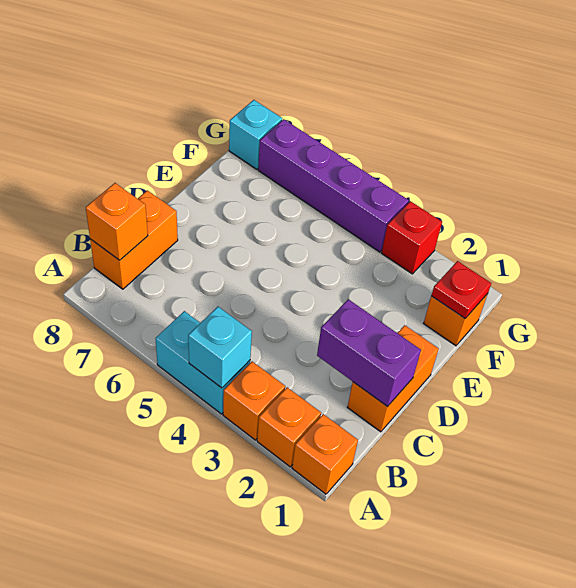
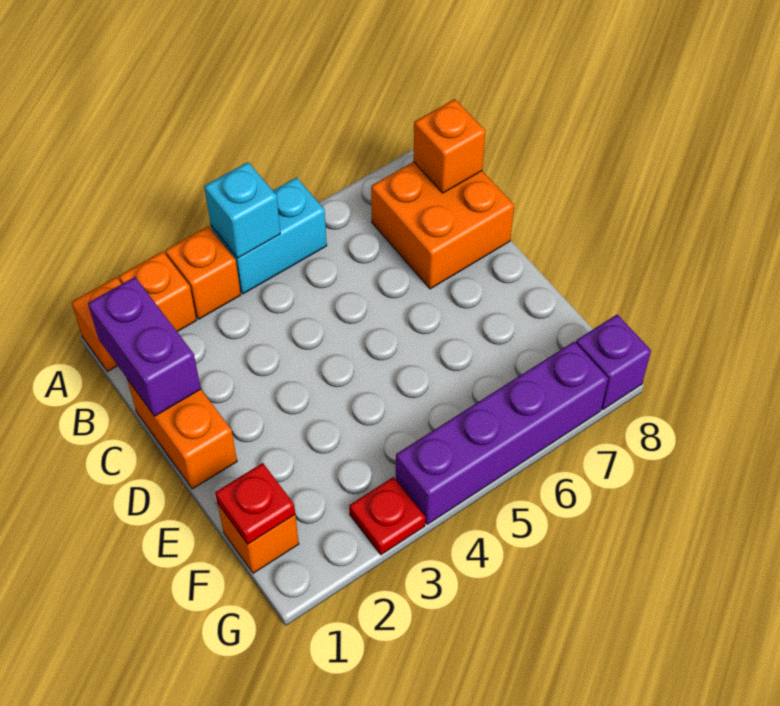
orange brick B8:C8 level 1 -> orange brick B7:C8 level 1
purple brick C1:C2 level 2 -> purple brick B1:C1 level 2
red brick G3 level 1 -> red plate G3 level 1
cyan brick G8 level 1 -> purple brick G8 level 1

